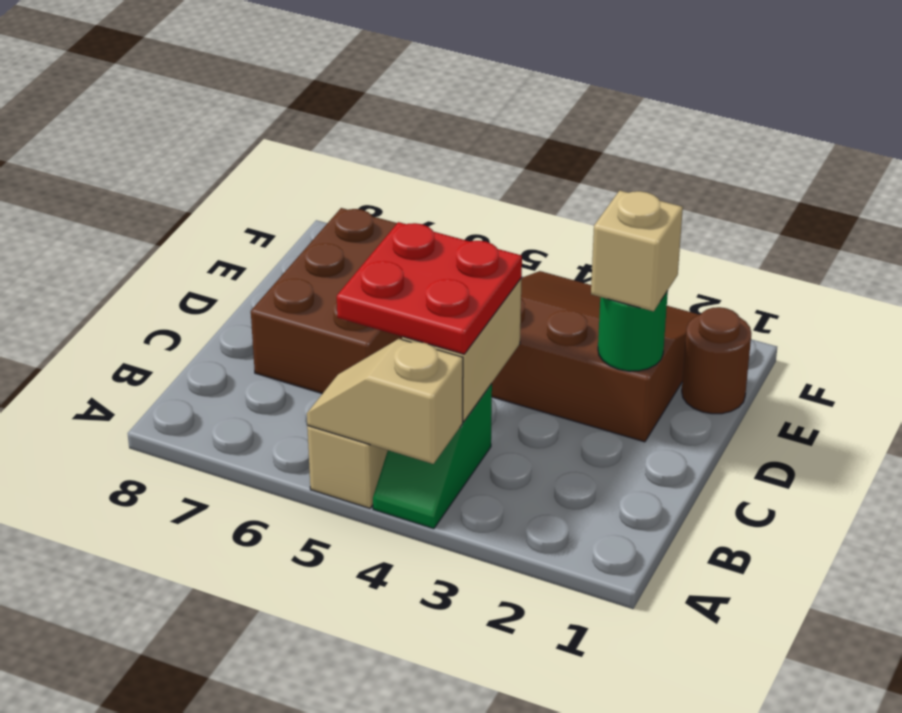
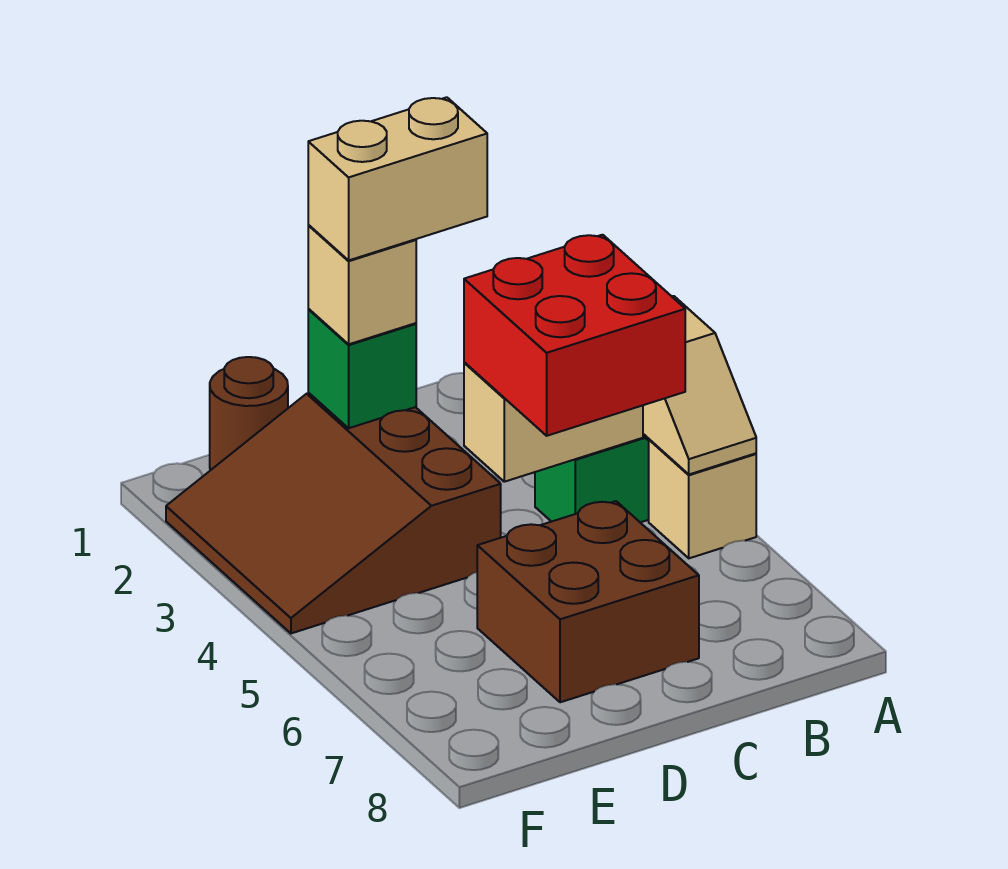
red plate B4:C5 level 3 -> red brick B4:C5 level 3
none -> tan brick C2:D2 level 4
brown brick C6:E7 level 1 -> brown brick C6:D7 level 1
green round brick D2 level 2 -> green brick D2 level 2

